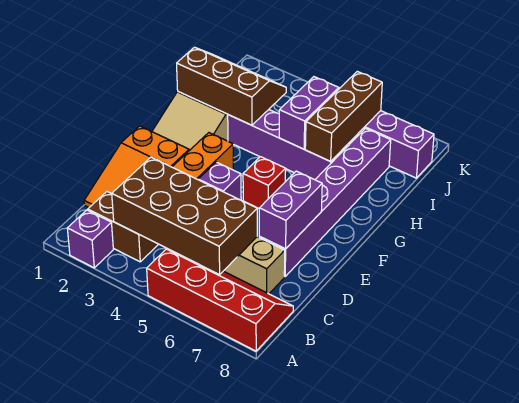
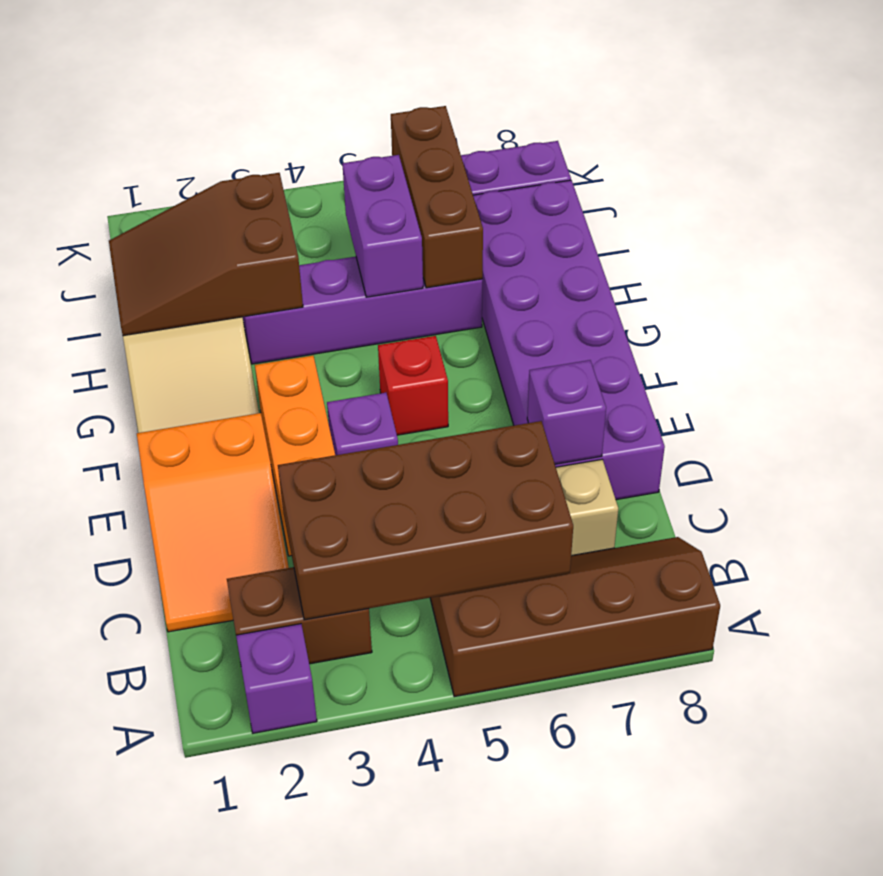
red slope A5:B8 level 1 top A -> brown slope A5:B8 level 1 top A
purple brick D7:I7 level 1 -> purple brick D7:I8 level 1
purple brick D7:E7 level 2 -> purple brick D7 level 2
brown slope H1:I3 level 2 top H -> brown slope H1:I3 level 2 top 3

